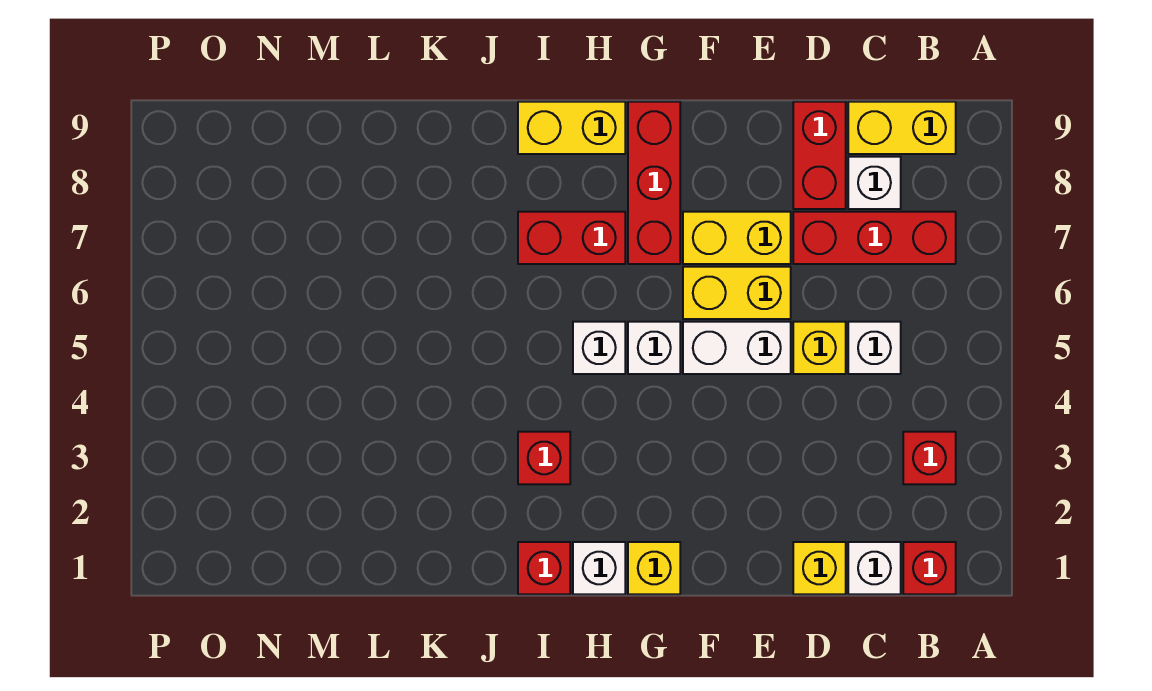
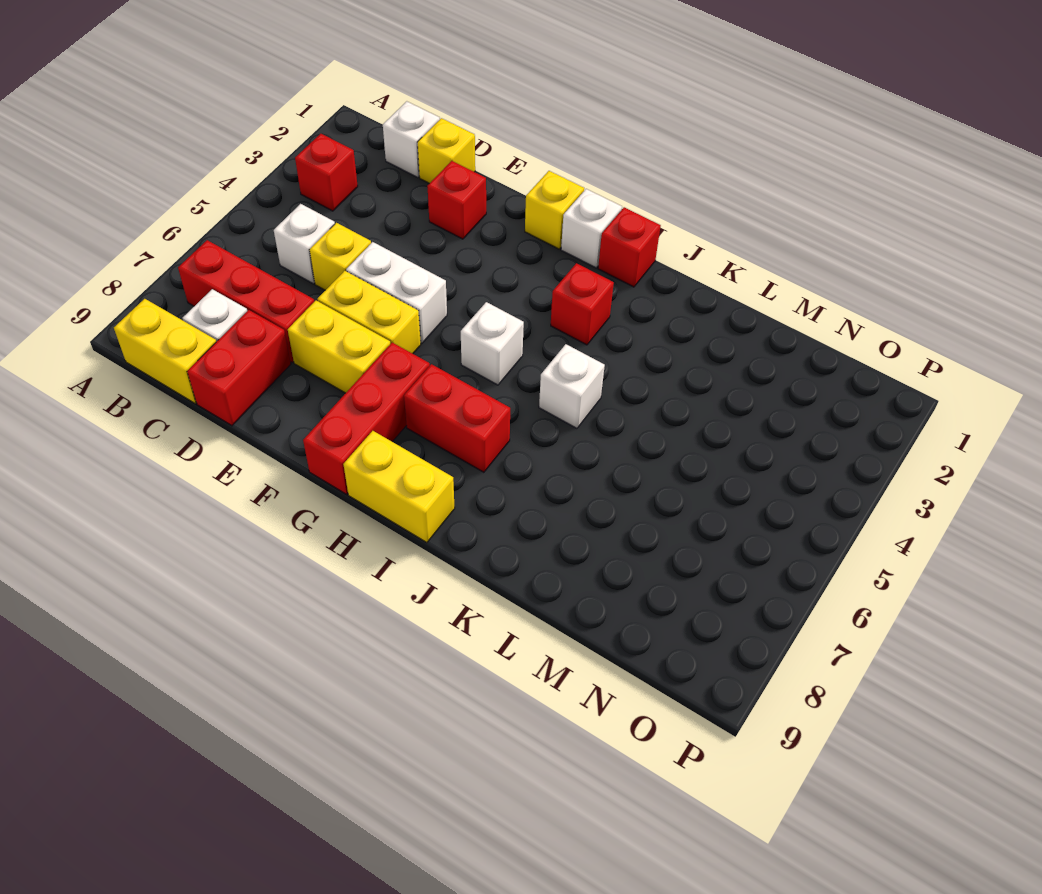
red brick B1 level 1 -> red brick E2 level 1
white brick G5 level 1 -> white brick J5 level 1

